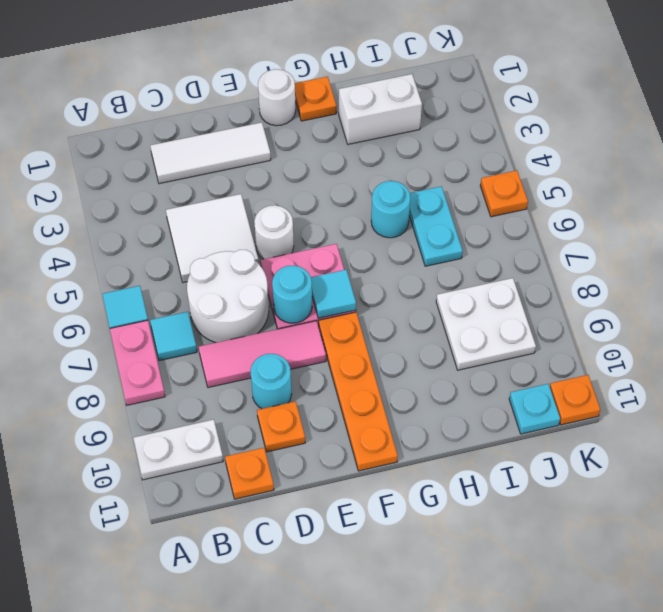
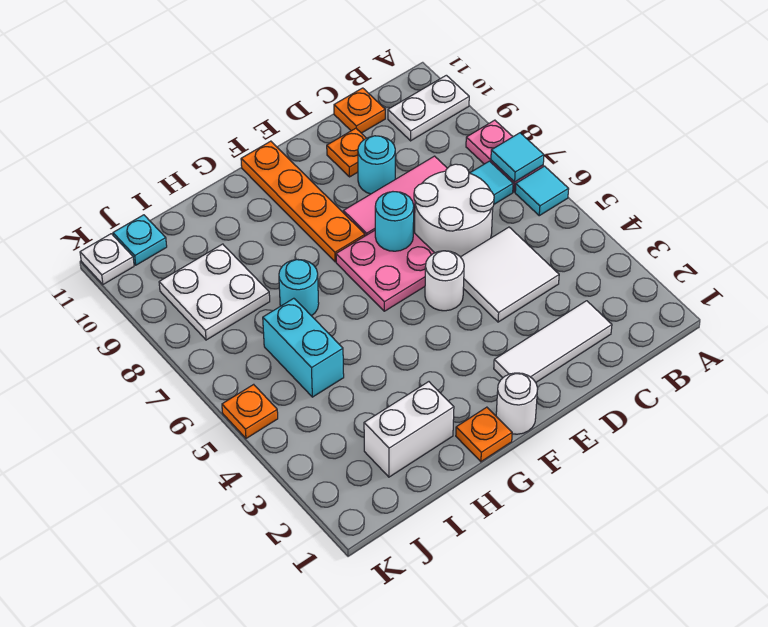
cyan tile F7 level 2 -> cyan tile A7 level 2
cyan round brick H5 level 1 -> cyan round brick H7 level 1
cyan plate I5:I6 level 1 -> cyan brick I5:I6 level 1
orange plate K11 level 1 -> white plate K11 level 1

